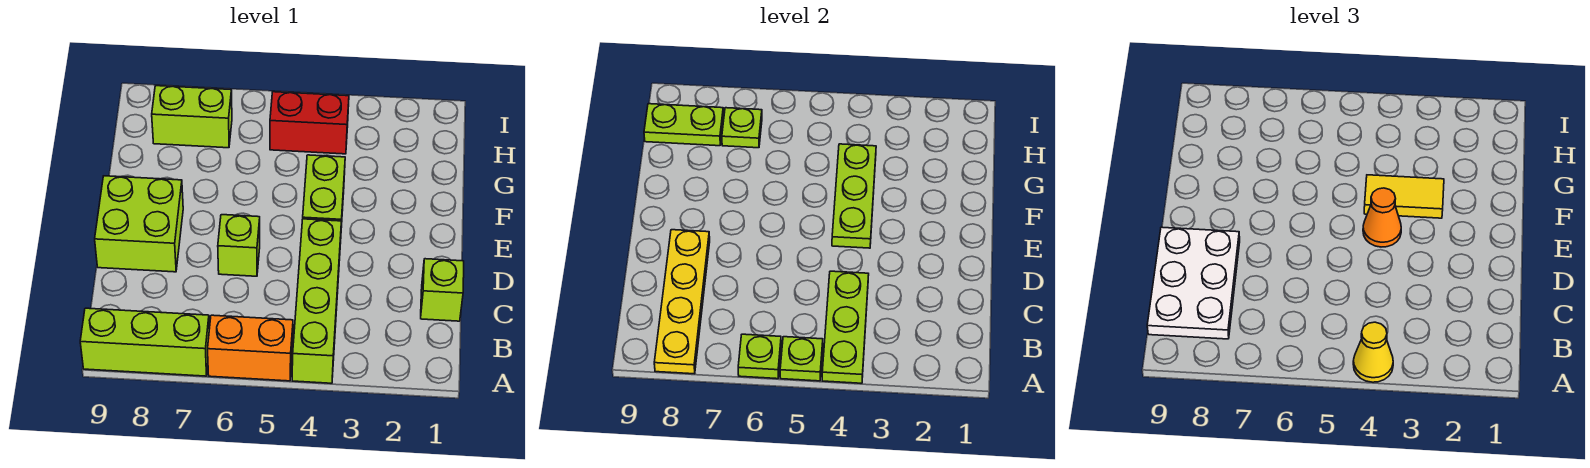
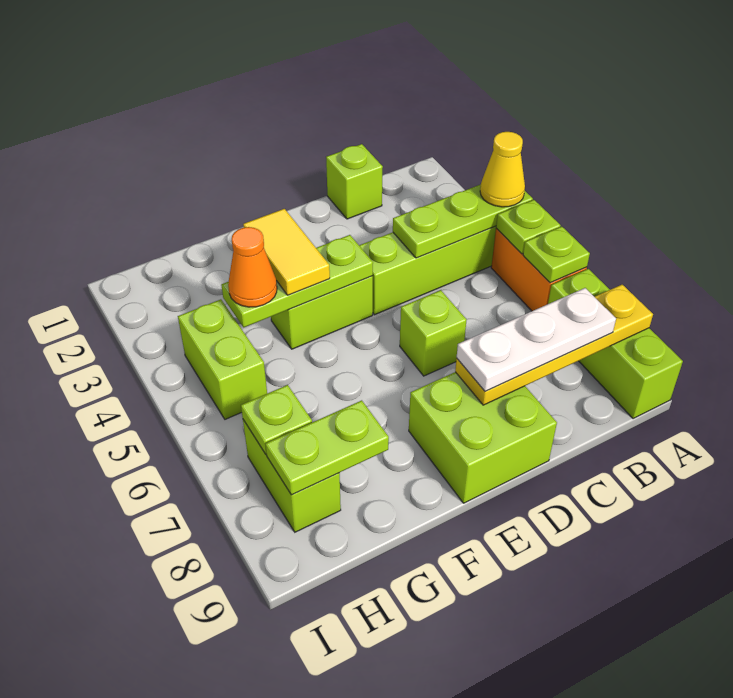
white plate B8:D9 level 3 -> white plate B8:D8 level 3
orange cone E4 level 3 -> orange cone G4 level 3
red brick H4:H5 level 1 -> lime brick H4:H5 level 1
lime plate H8:H9 level 2 -> lime plate G8:H8 level 2

